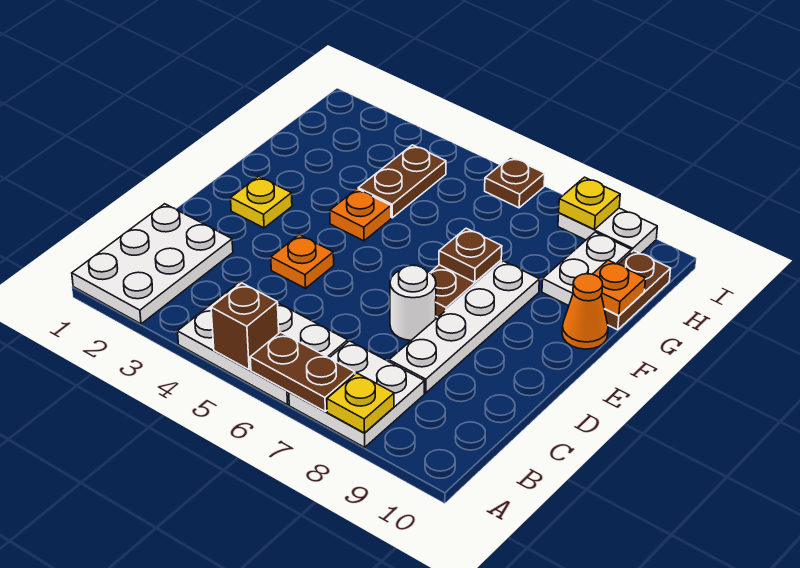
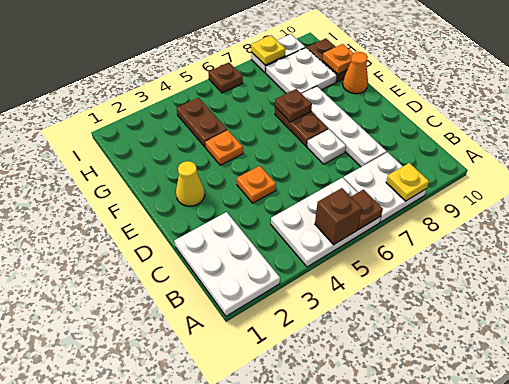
brown plate A6:A7 level 2 -> brown plate A6 level 2
white round brick D7 level 1 -> white plate D7 level 1
yellow plate E2 level 1 -> yellow cone E2 level 1
white plate G9:H9 level 1 -> white plate G8:H9 level 1

